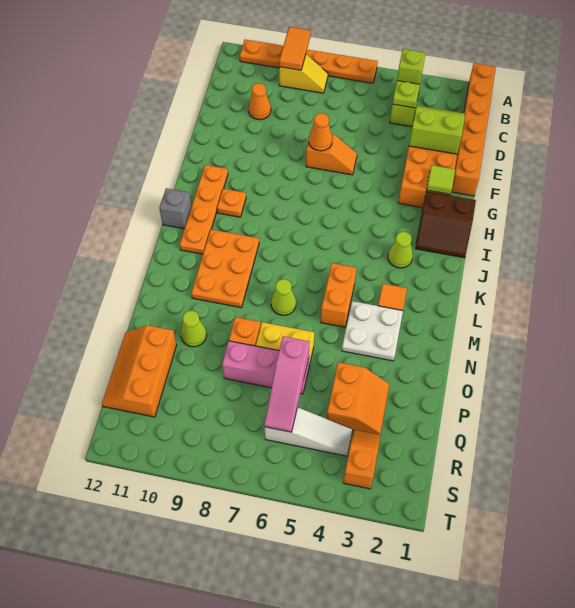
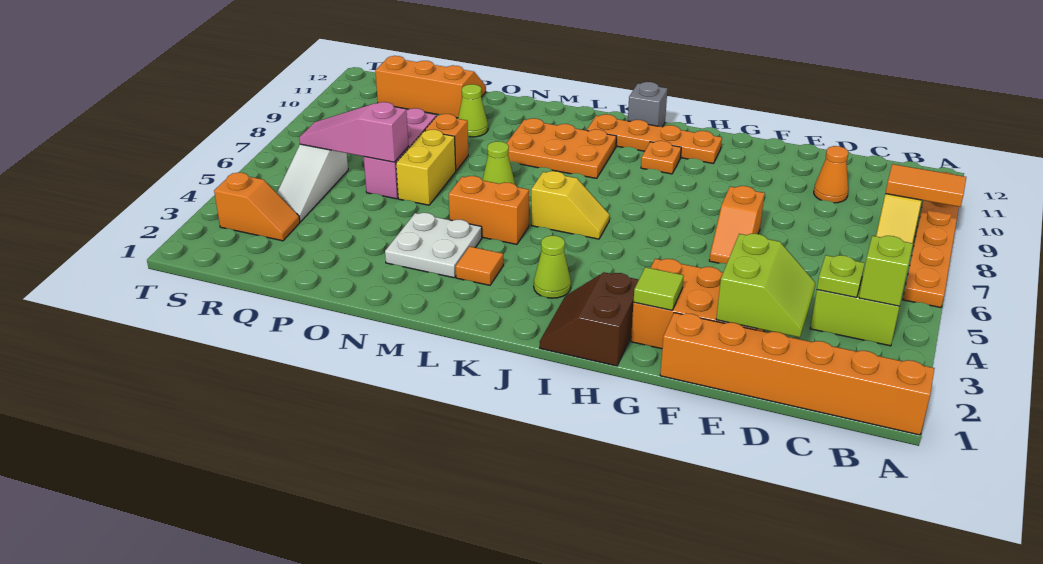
orange cone F7 level 2 -> none
none -> yellow slope J6:K6 level 1 top K
orange slope P3:Q4 level 1 top 4 -> none

